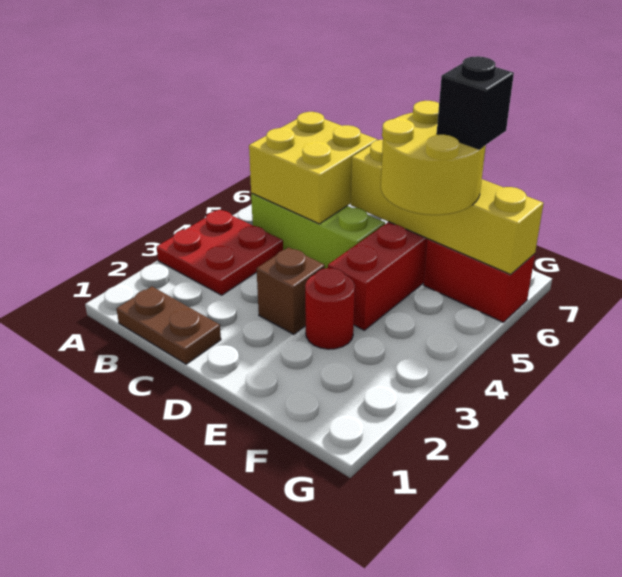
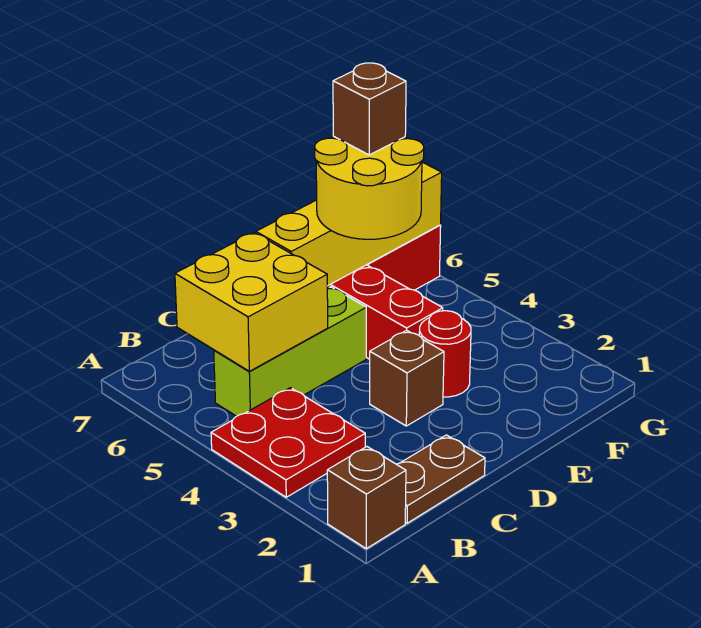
none -> brown brick A1 level 1
black brick F6 level 4 -> brown brick F6 level 4

